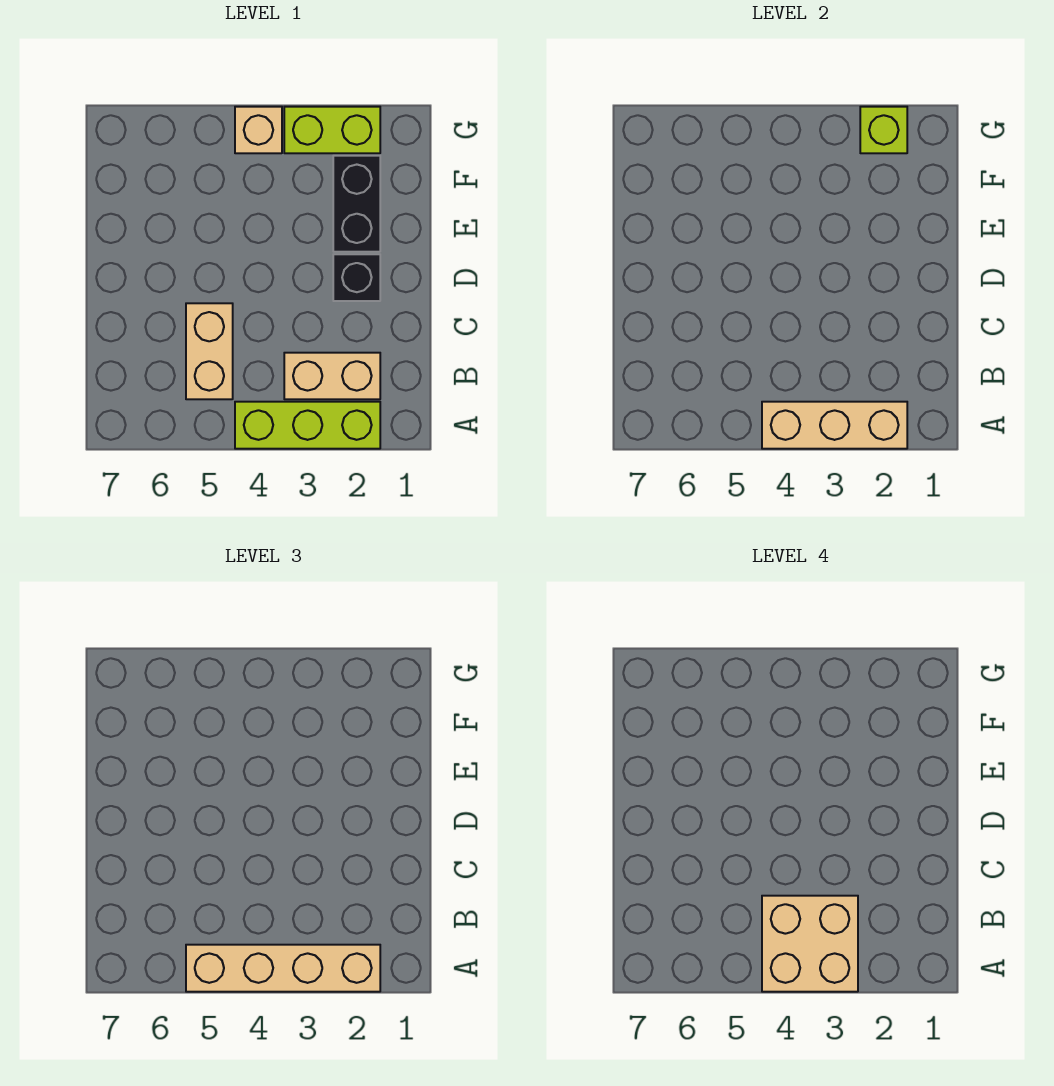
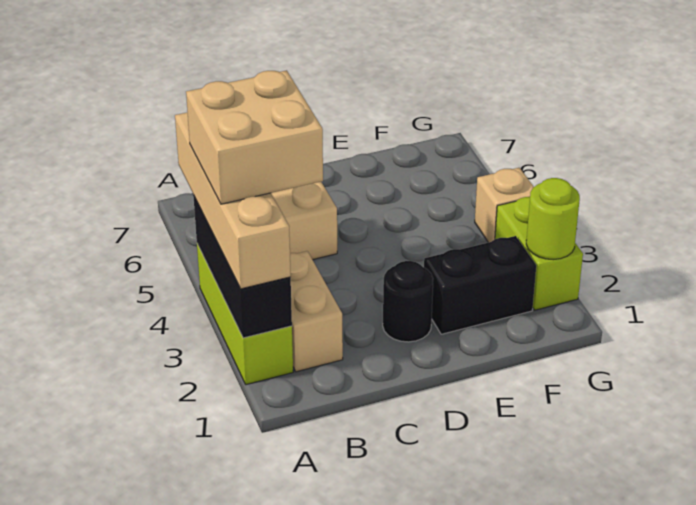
tan brick A2:A4 level 2 -> black brick A2:A4 level 2
black brick D2 level 1 -> black round brick D2 level 1
lime brick G2 level 2 -> lime round brick G2 level 2

